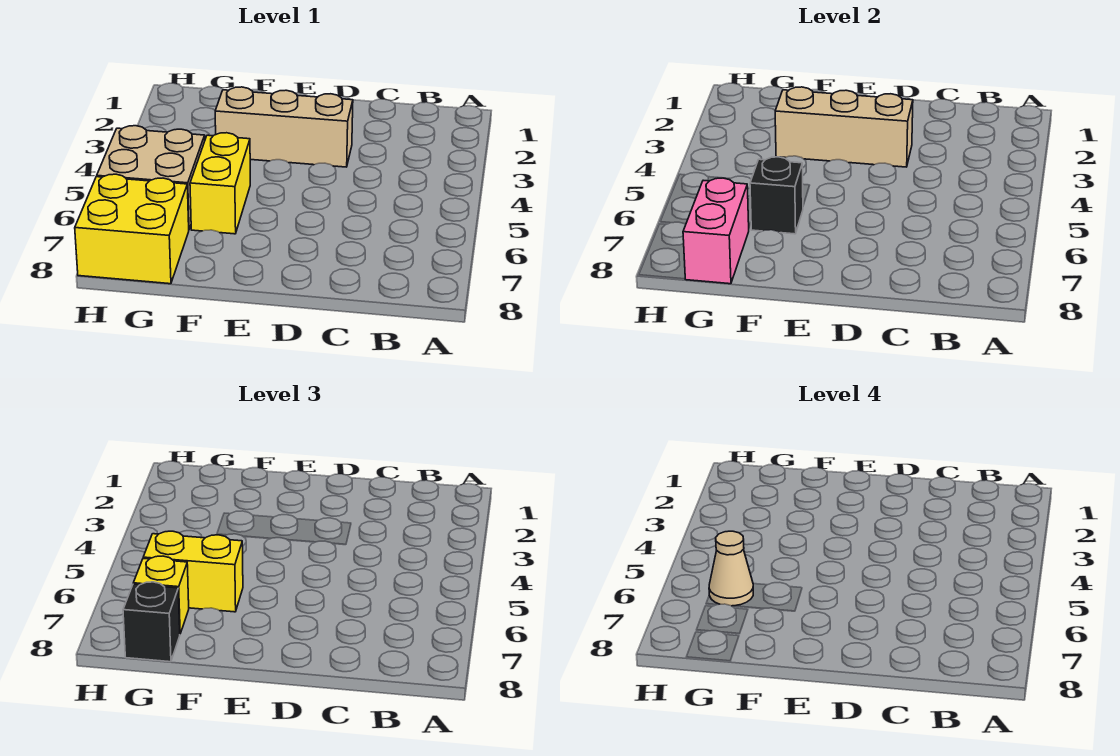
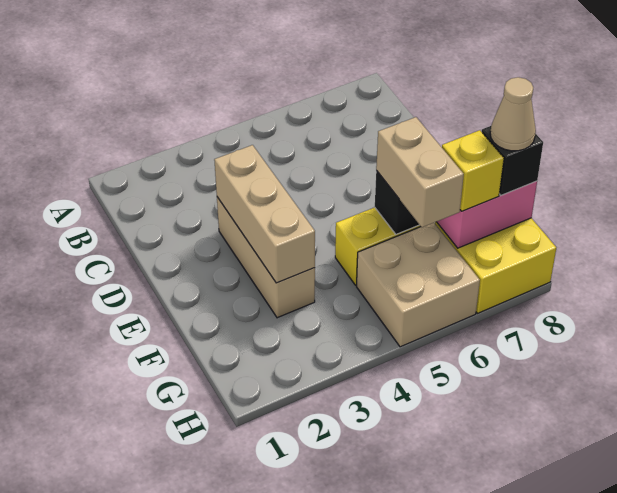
yellow brick F6:G6 level 3 -> tan brick F6:G6 level 3
tan cone G6 level 4 -> tan cone G8 level 4

